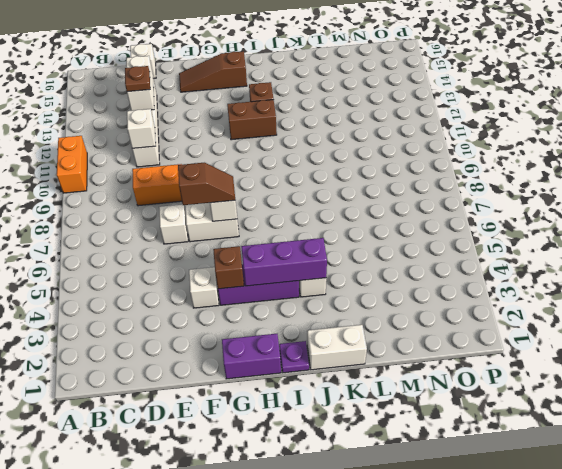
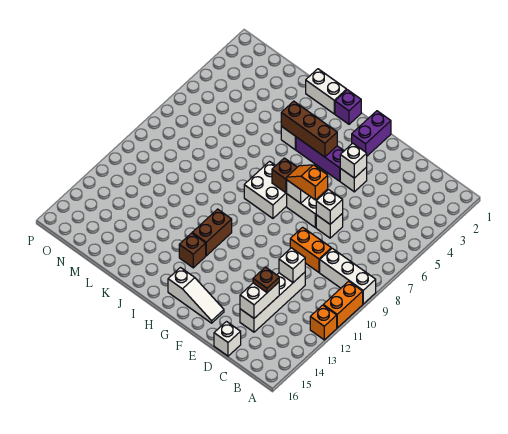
none -> white brick A9:C9 level 1
none -> orange brick A12 level 1
none -> white brick E7 level 2
none -> white brick F4 level 2
brown slope F7:G7 level 3 top F -> orange slope F7:G7 level 3 top F
brown slope F15:H15 level 1 top H -> white slope F15:H15 level 1 top H
purple brick G1:H1 level 1 -> purple brick G1:G2 level 1
brown brick G4 level 2 -> brown brick H7 level 2
purple brick H4:J4 level 2 -> brown brick H4:J4 level 2
none -> white brick H7:I8 level 1
brown brick H12:I12 level 1 -> brown brick I11:I12 level 1
purple plate I1 level 1 -> purple brick I1 level 1

